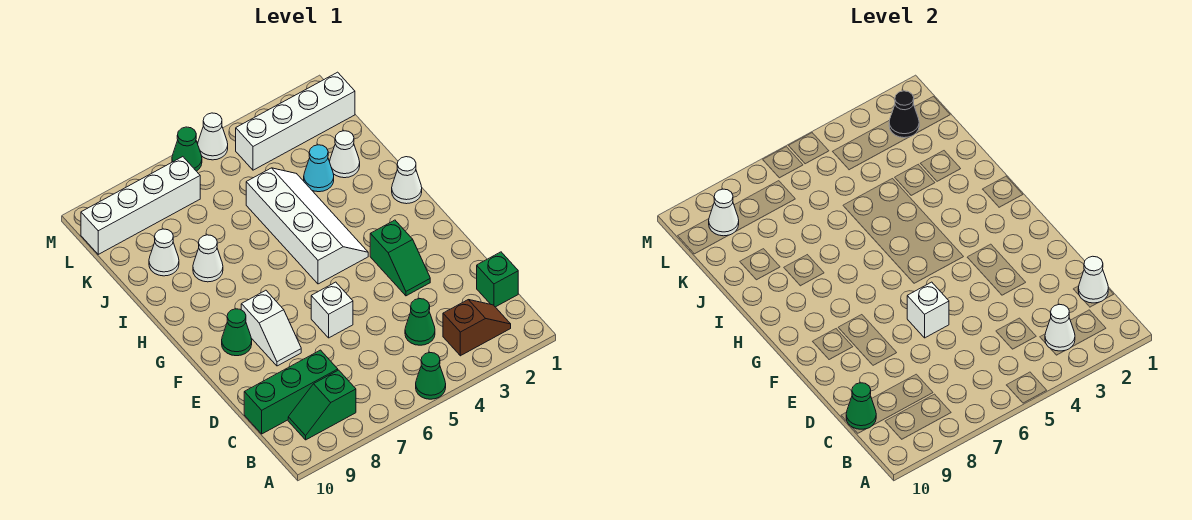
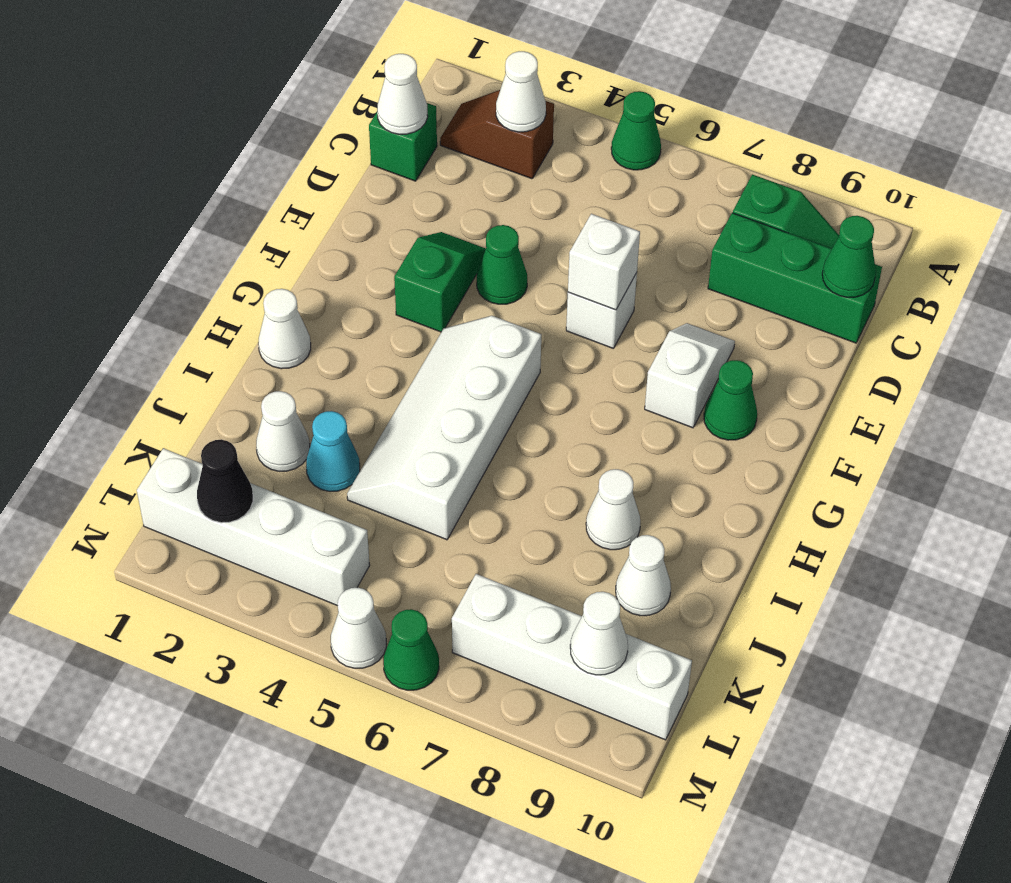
green cone C4 level 1 -> green cone E4 level 1

